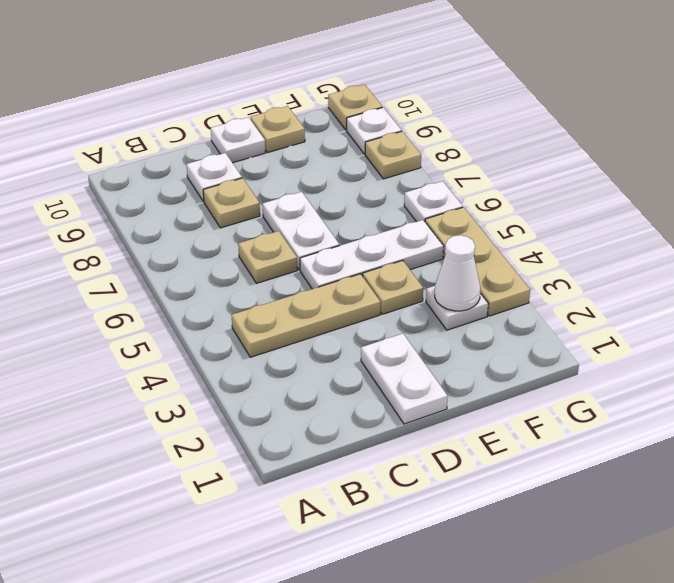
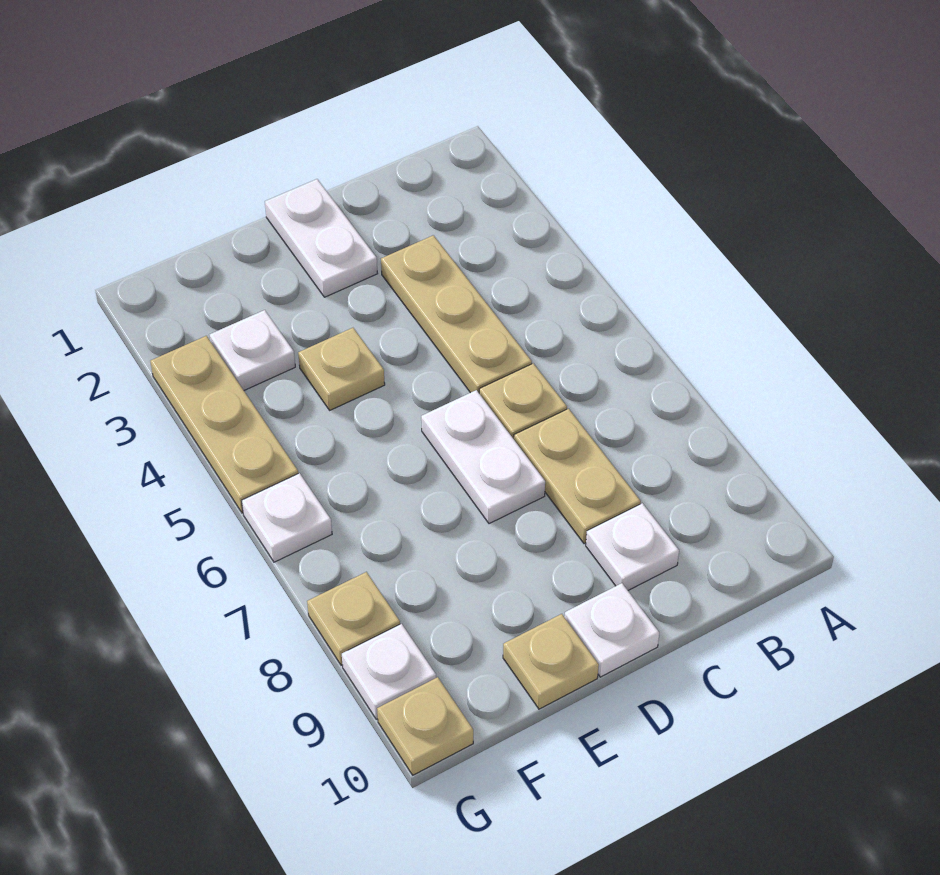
tan plate B4:D4 level 1 -> tan plate C3:C5 level 1
tan plate C8 level 1 -> tan plate C7:C8 level 1
white plate D5:F5 level 1 -> none
white cone F3 level 2 -> none

